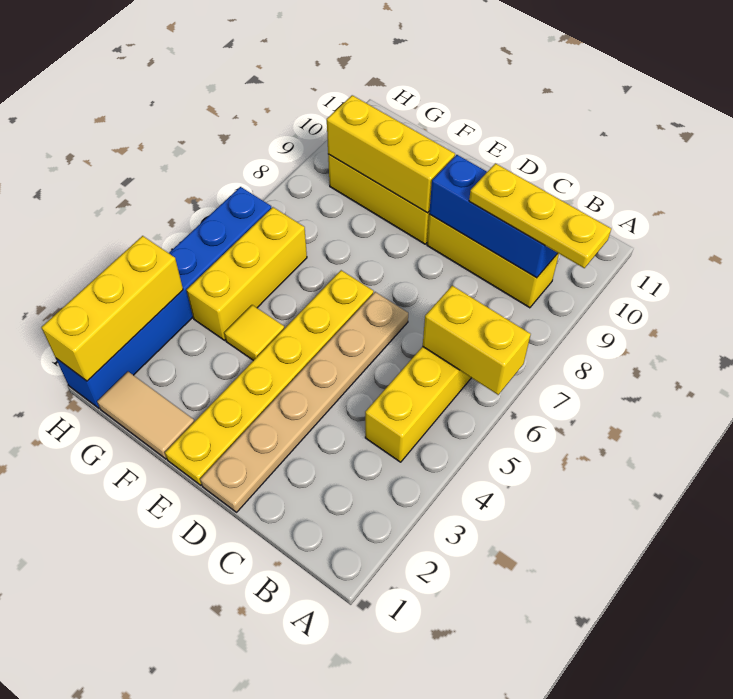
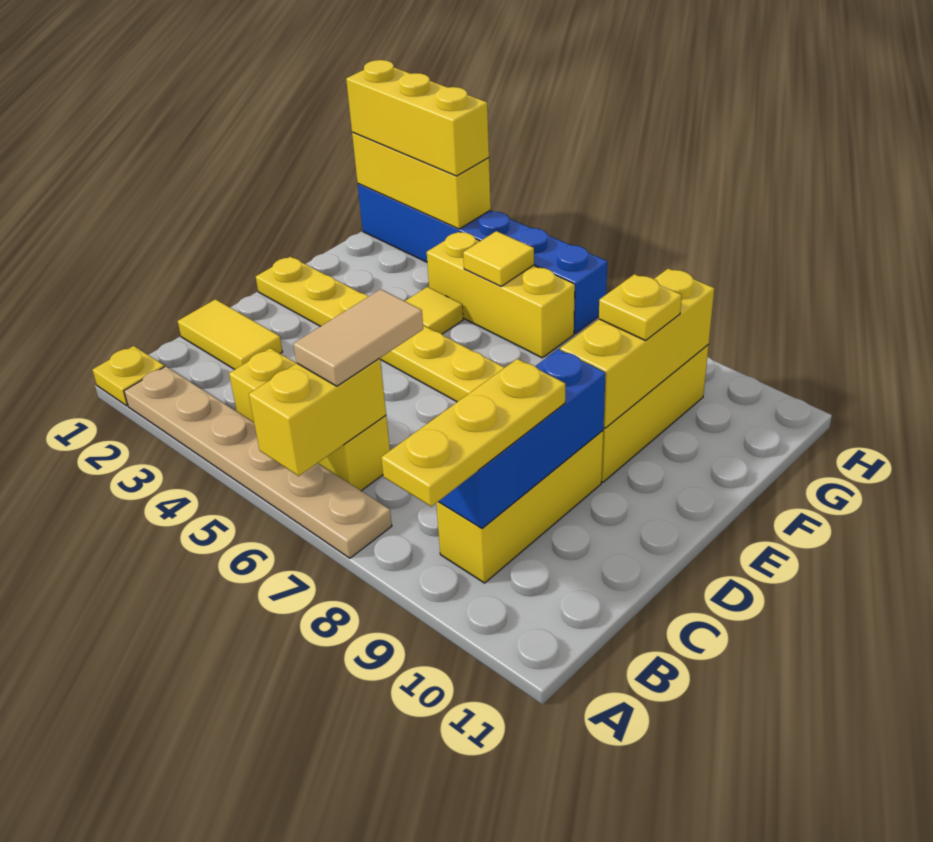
none -> yellow plate A1 level 1
none -> yellow tile C1:C2 level 1
tan plate D1:D6 level 1 -> tan plate A2:A7 level 1
tan tile F1:G1 level 1 -> tan tile B6:C6 level 3
none -> yellow plate F9 level 3
none -> yellow tile G5 level 2
none -> yellow brick H1:H3 level 3

